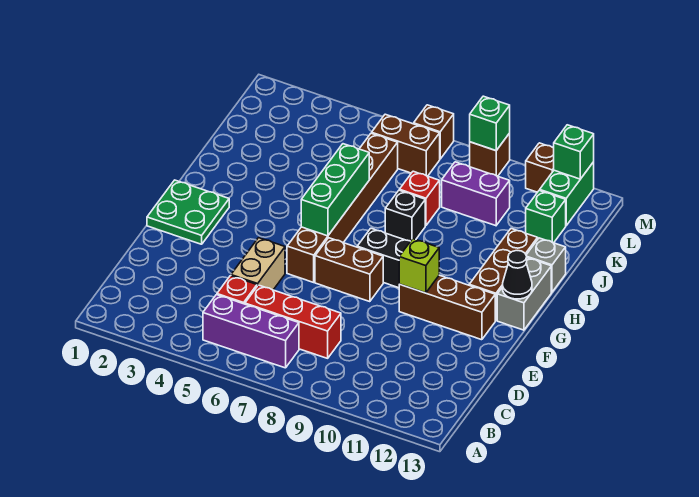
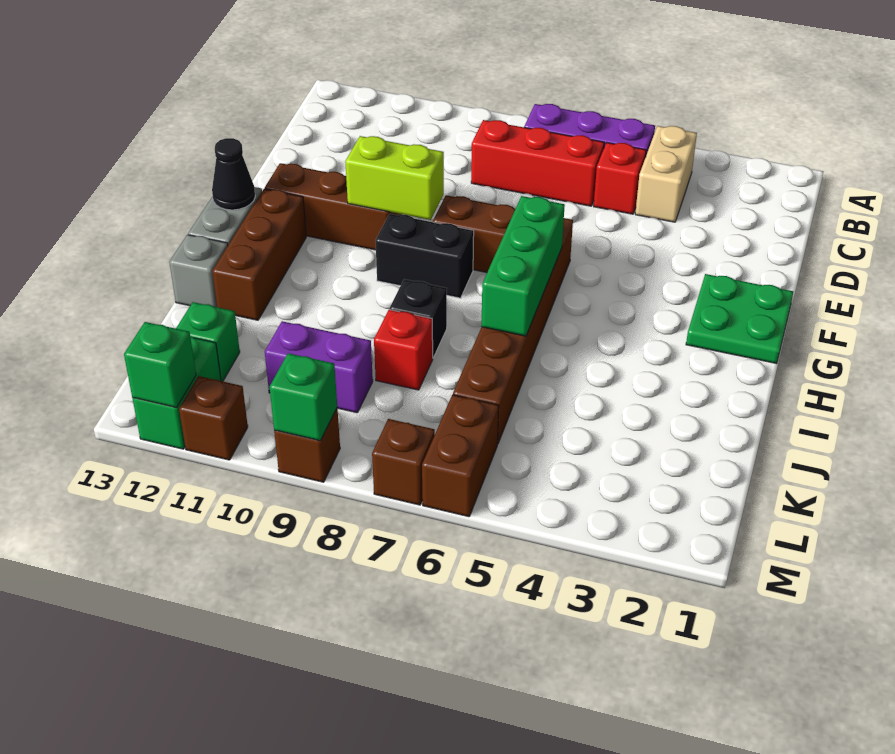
tan brick D5:E5 level 1 -> tan brick B4:C4 level 1
lime brick F10 level 2 -> lime brick F9:F10 level 2
brown brick L6:L7 level 1 -> brown brick L6:M6 level 1

